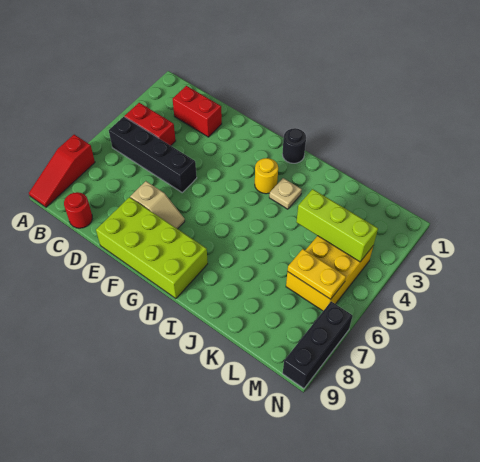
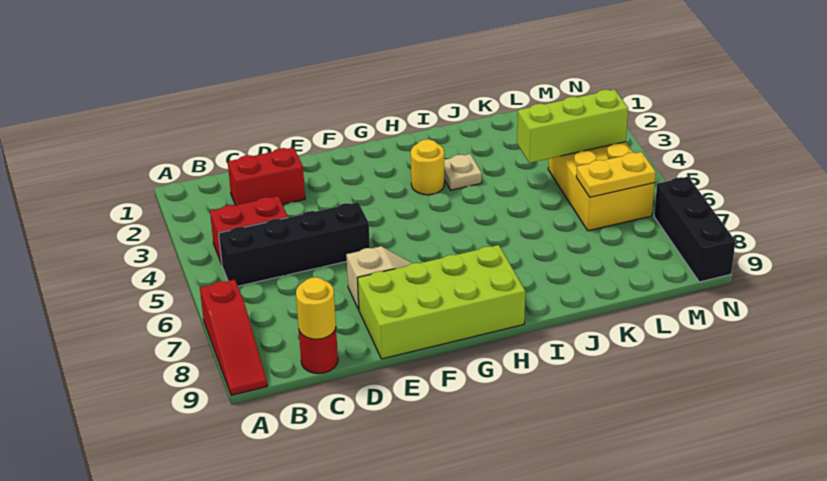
none -> yellow round brick C9 level 2
black round brick H1 level 1 -> none

